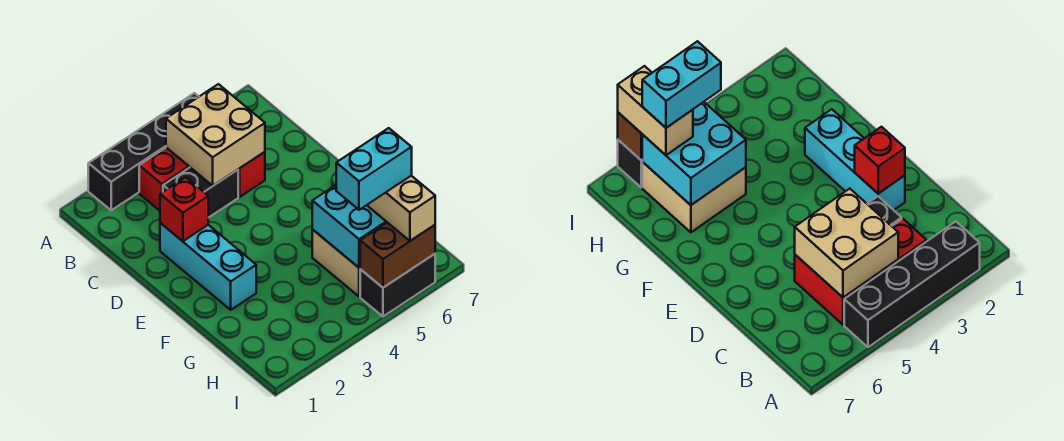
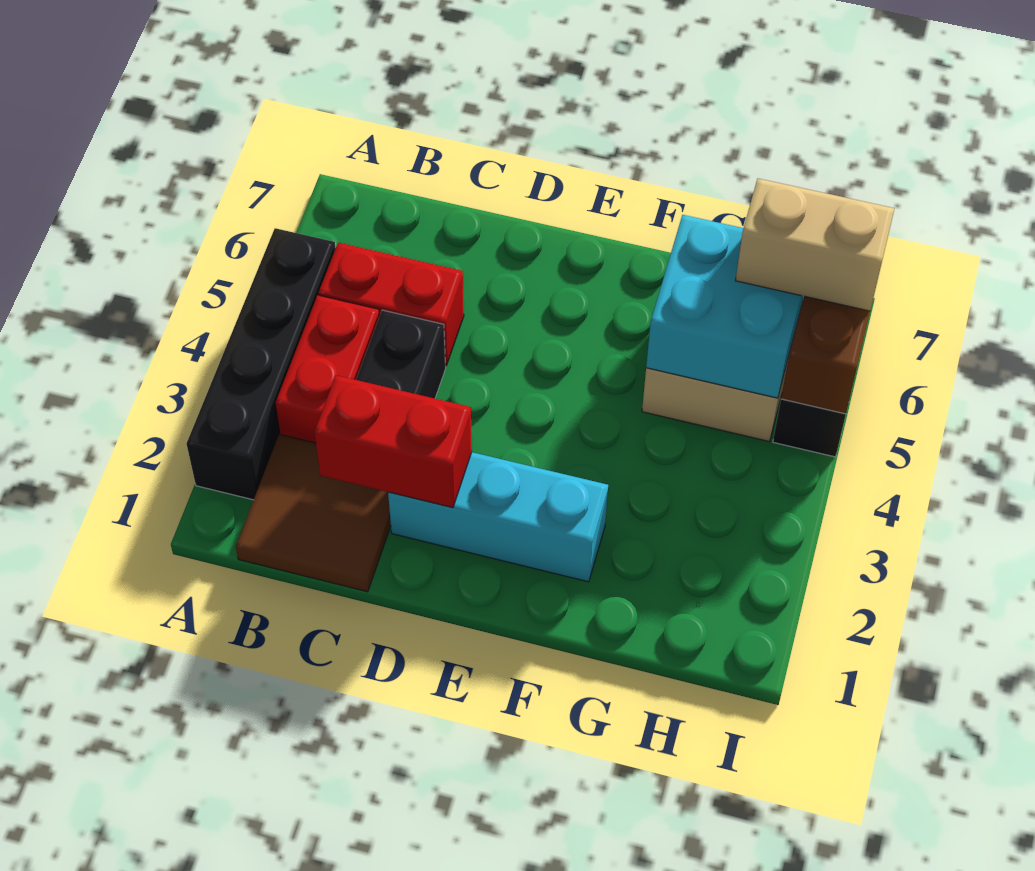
none -> brown tile B1:C2 level 1
tan brick B4:C5 level 2 -> none
red brick D2 level 2 -> red brick C2:D2 level 2
cyan brick H5:H6 level 4 -> none

